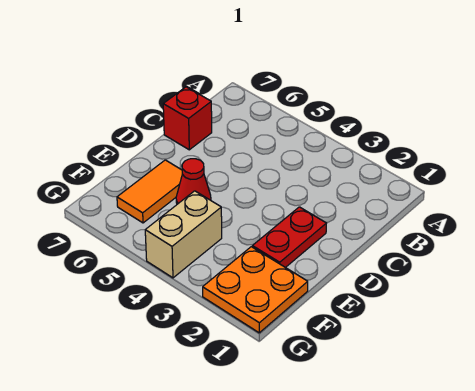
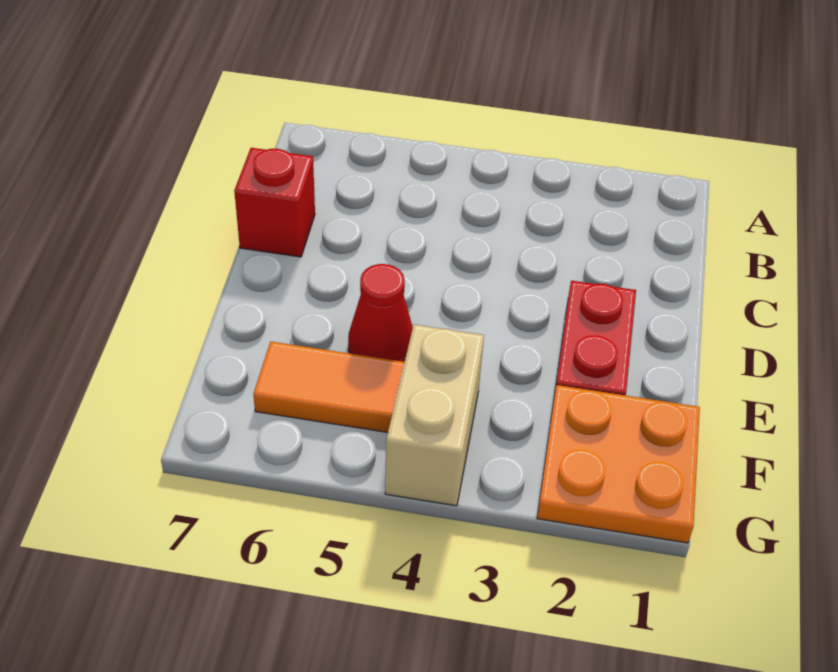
orange tile E6:F6 level 1 -> orange tile F5:F6 level 1

